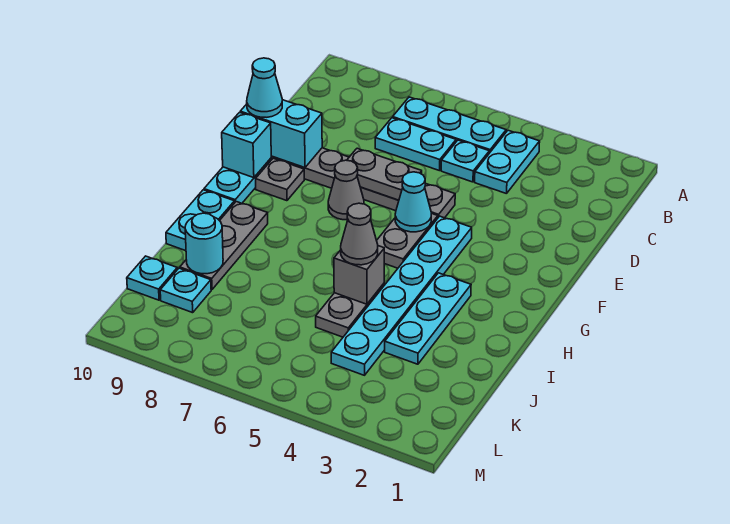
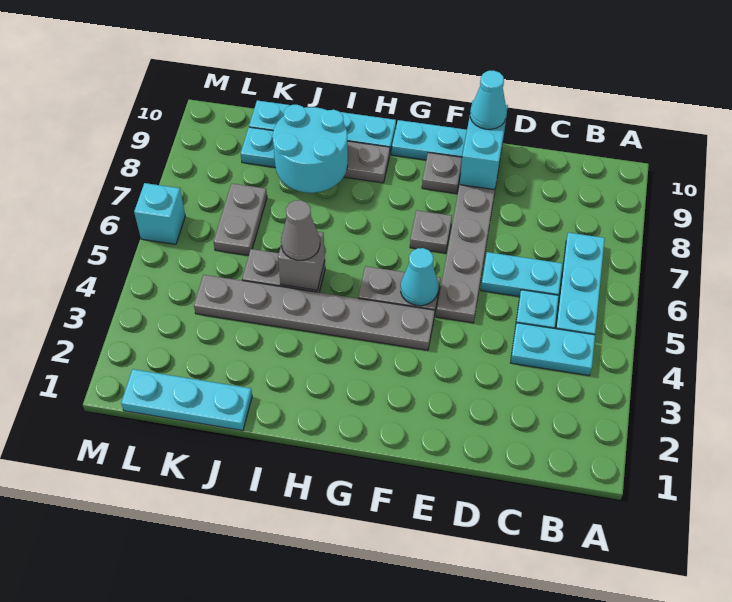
cyan plate C6:C7 level 1 -> cyan plate C6:D6 level 1
grey plate E6:E7 level 2 -> grey plate K6:K7 level 1
cyan plate F4:K4 level 1 -> grey plate F4:K4 level 1
grey cone F7 level 1 -> grey plate F7 level 1
cyan brick F10 level 2 -> cyan brick M6 level 1
cyan plate H3:J3 level 1 -> cyan plate J1:L1 level 1
cyan round brick J9 level 2 -> cyan round brick I8:J9 level 2

